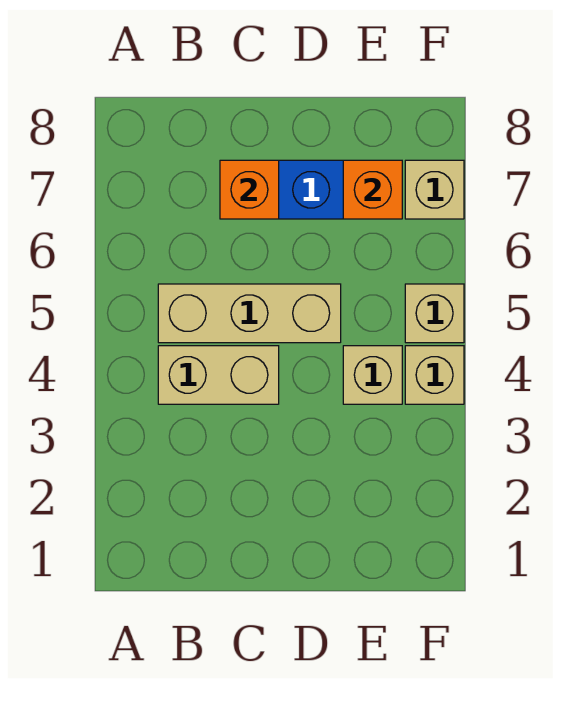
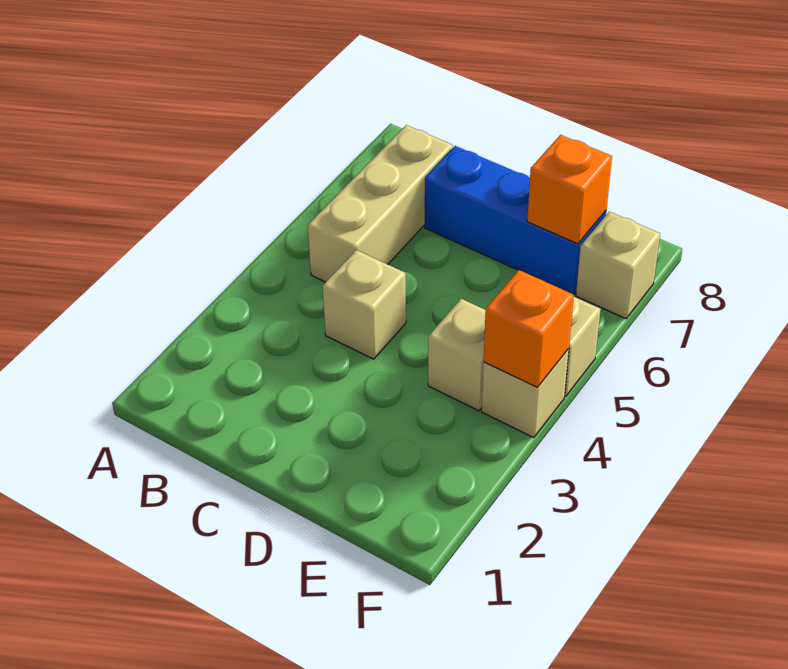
tan brick B4:C4 level 1 -> tan brick C4 level 1
tan brick B5:D5 level 1 -> tan brick B5:B7 level 1
orange brick C7 level 2 -> orange brick F4 level 2

